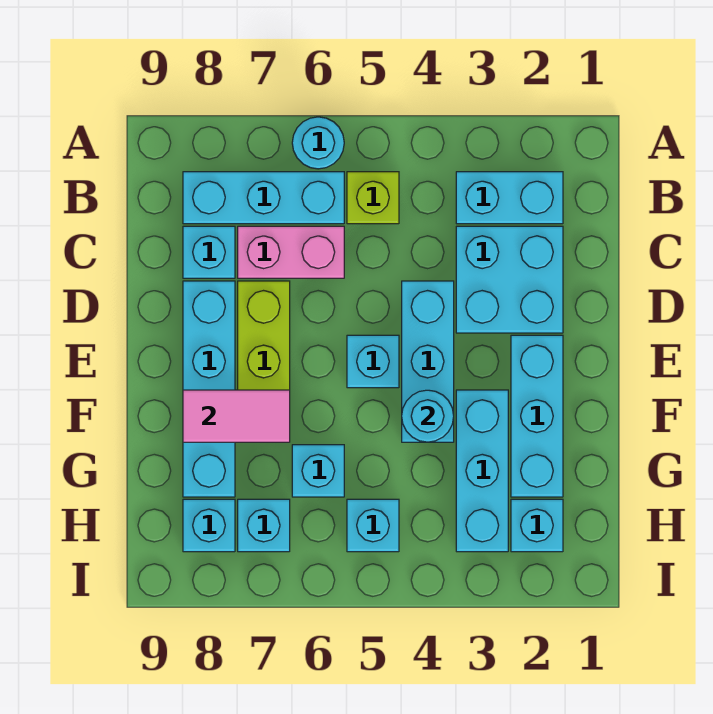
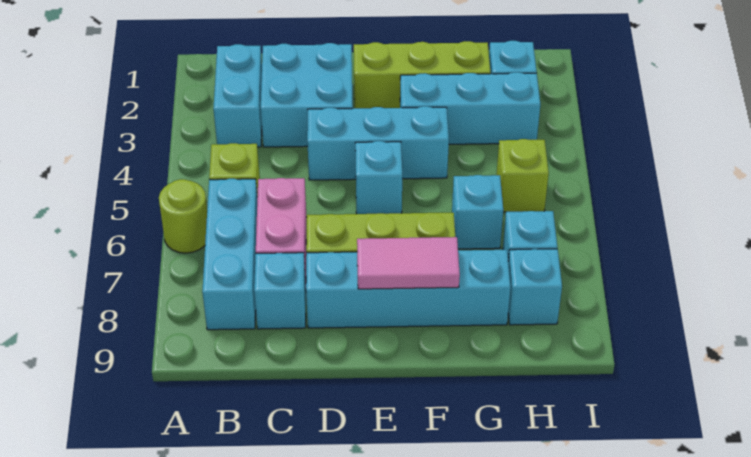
cyan round brick A6 level 1 -> lime round brick A6 level 1
cyan brick E2:G2 level 1 -> lime brick E2:G2 level 1
cyan round brick F4 level 2 -> none
pink tile F7:F8 level 2 -> pink tile E8:F8 level 2
cyan brick H5 level 1 -> lime brick H5 level 1

